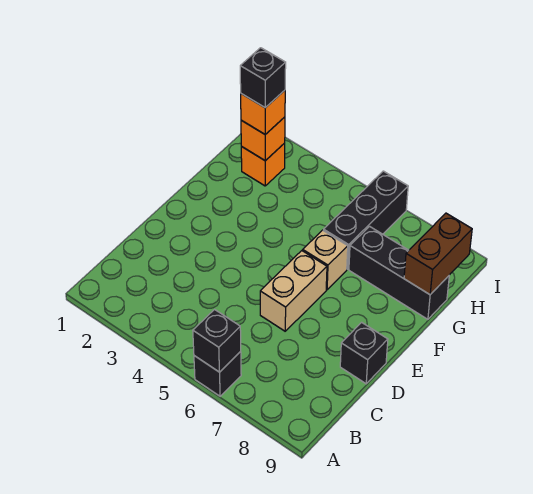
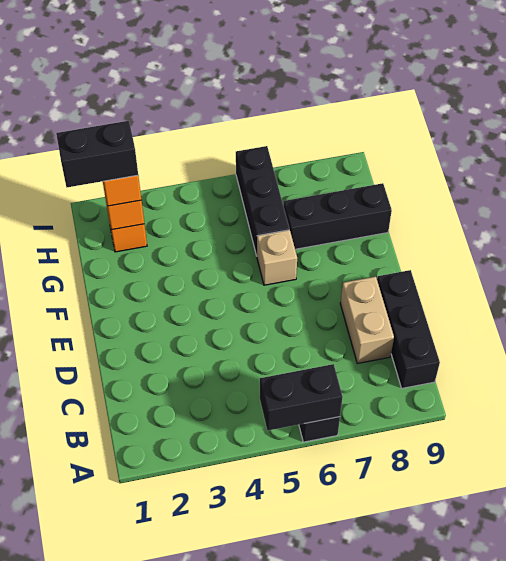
black brick A6 level 2 -> black brick A5:A6 level 2
tan brick D6:E6 level 1 -> tan brick C8:D8 level 1
black brick D9 level 1 -> black brick B9:D9 level 1
brown brick G9:H9 level 2 -> none
black brick H2 level 4 -> black brick H1:H2 level 4

